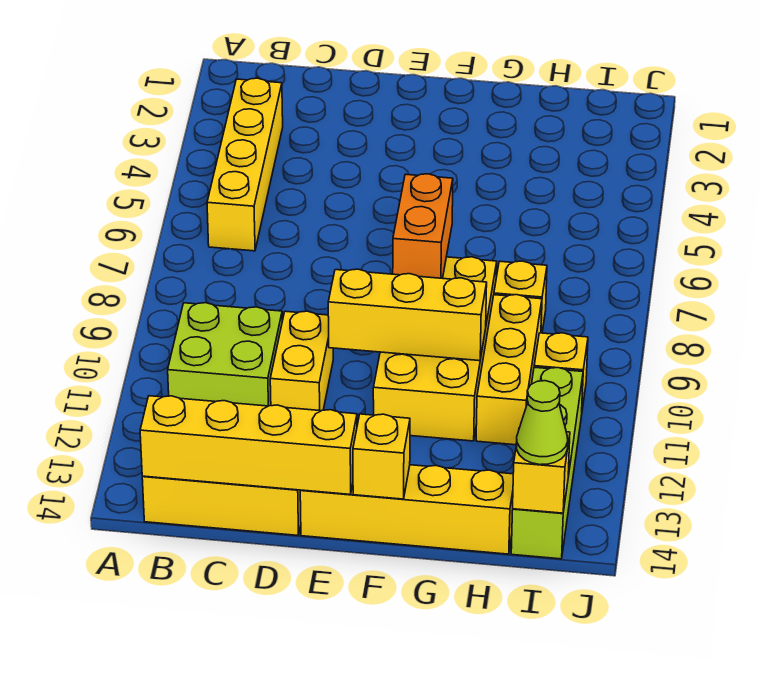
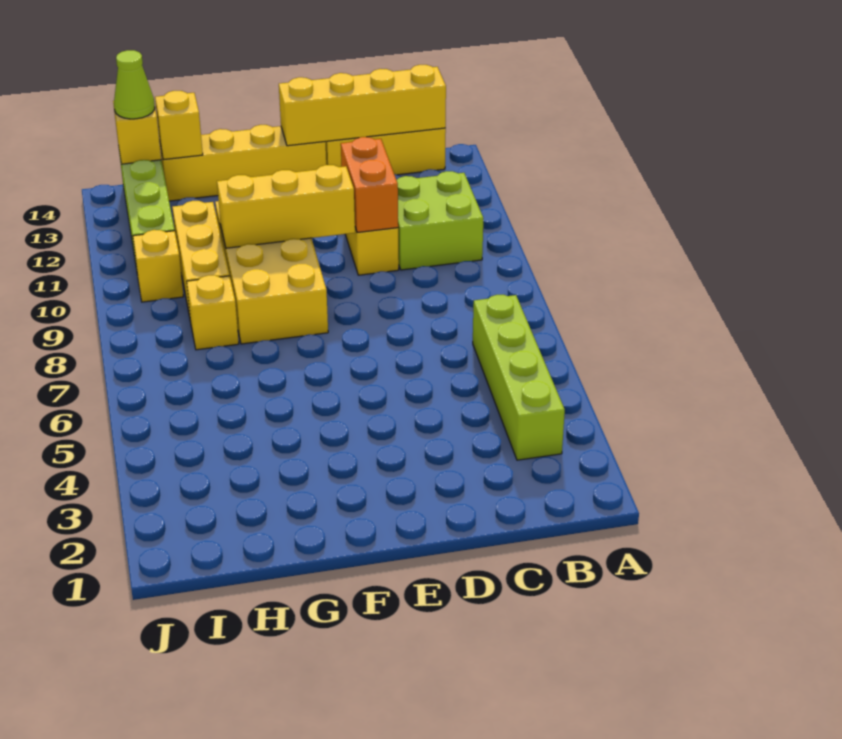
yellow brick B3:B6 level 1 -> lime brick B3:B6 level 1
orange brick F7:F8 level 2 -> orange brick D10:D11 level 2
yellow brick F14 level 2 -> yellow brick H14 level 2

